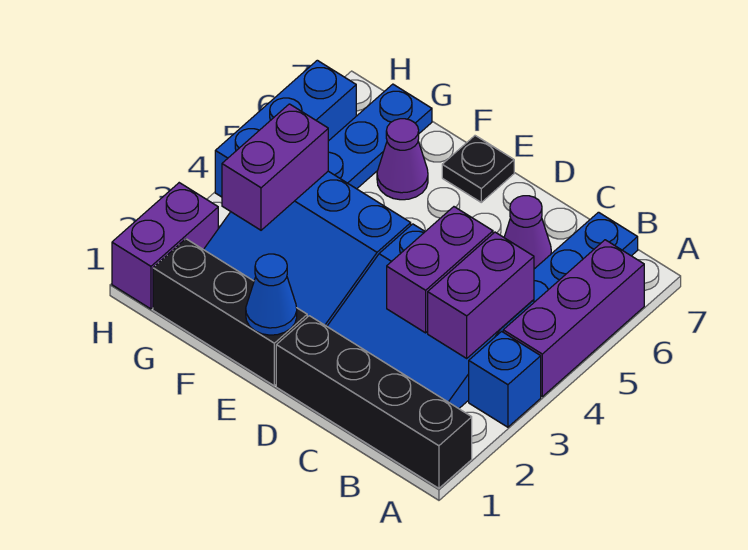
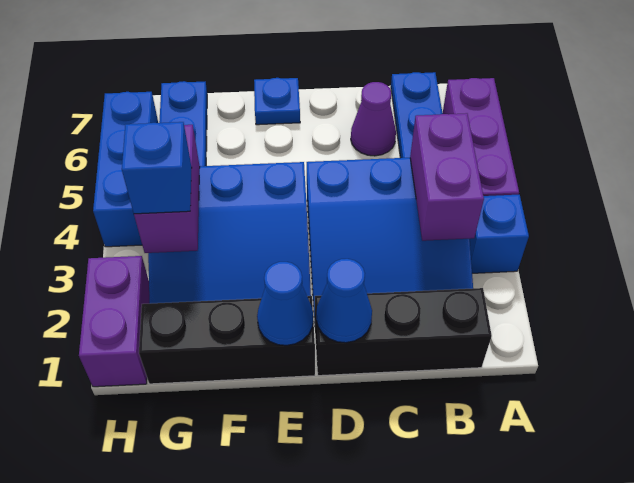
black brick A1:D1 level 1 -> black brick B1:D1 level 1
purple brick C3:C4 level 2 -> none
none -> blue cone D1 level 2
black plate E7 level 1 -> blue plate E7 level 1
purple cone F6 level 1 -> none
none -> blue brick G3 level 3

